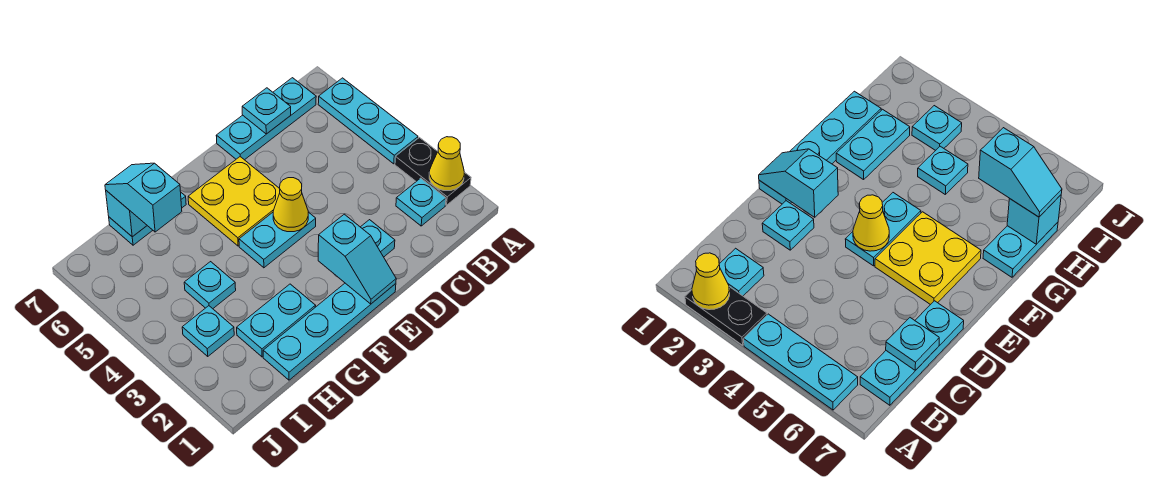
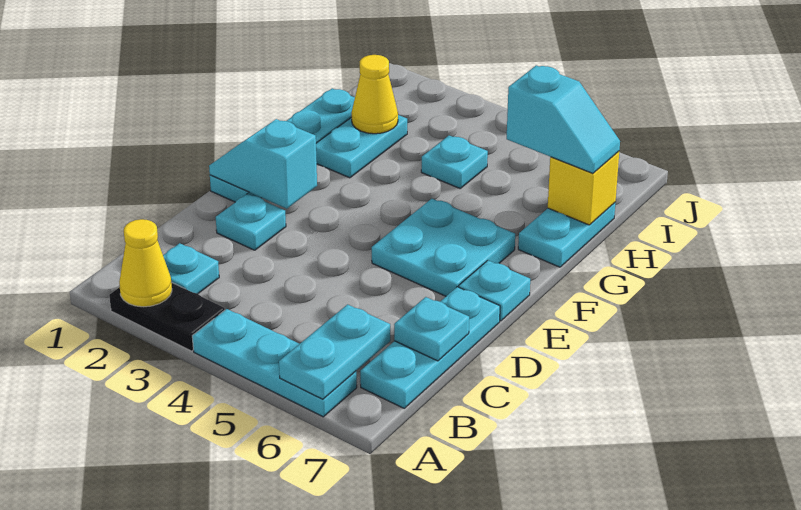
cyan plate E4:F4 level 1 -> cyan plate A6:B6 level 2
yellow cone E4 level 2 -> yellow cone H2 level 2
yellow plate E5:F6 level 1 -> cyan plate E5:F6 level 1
cyan brick H7 level 2 -> yellow brick H7 level 2
cyan plate I3 level 1 -> cyan plate E7 level 1

